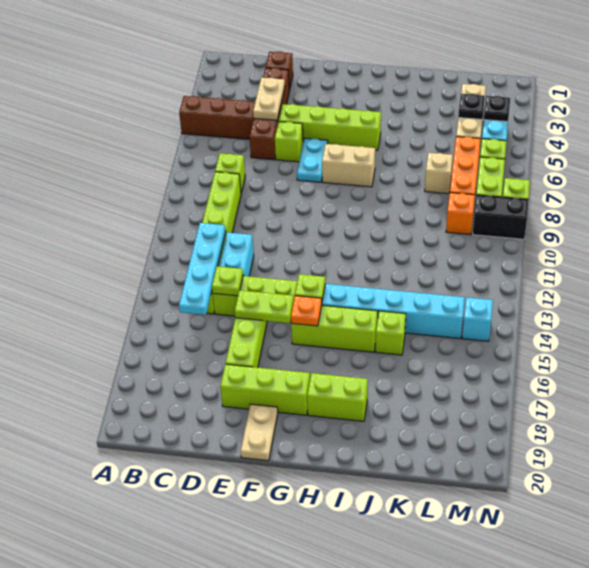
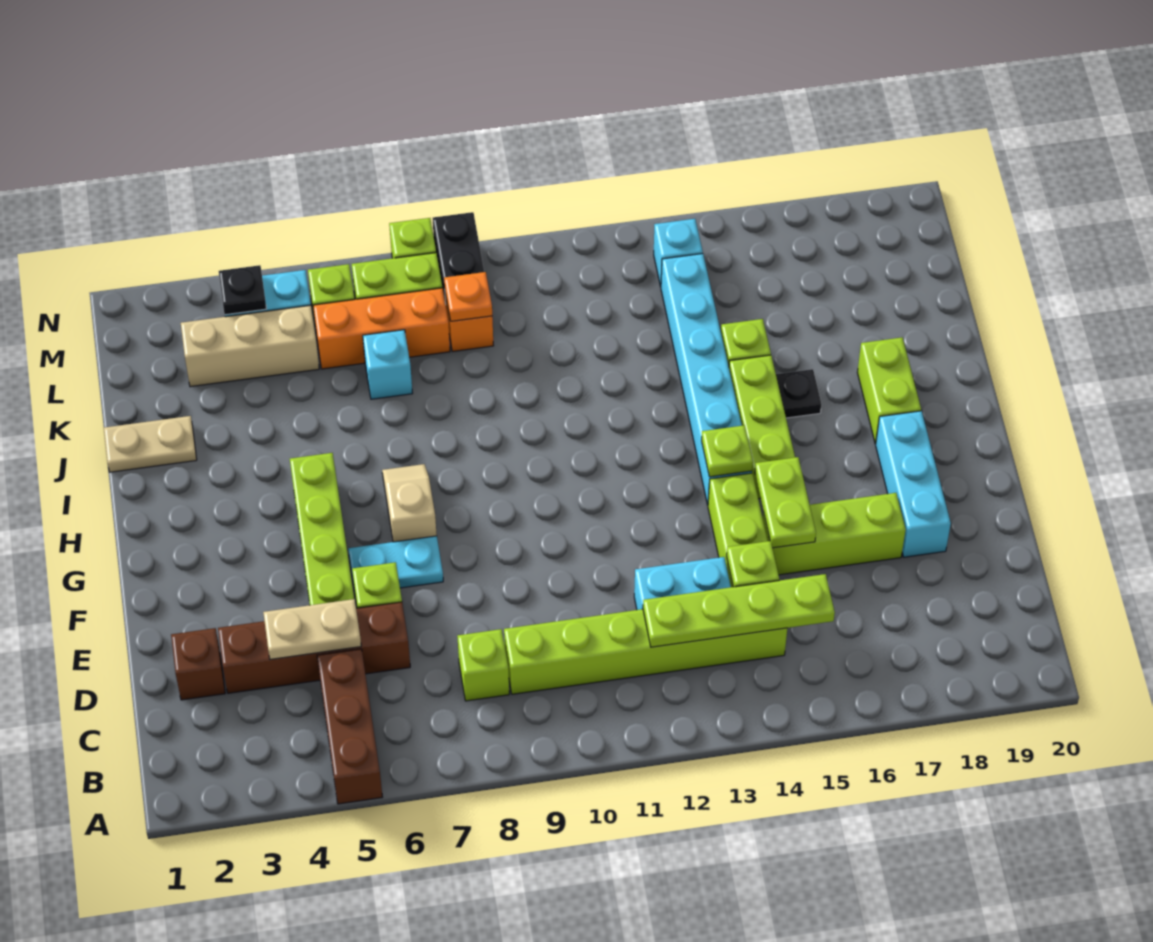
cyan plate C12:C15 level 2 -> lime plate C12:C15 level 2
lime brick E18:G18 level 1 -> cyan brick E18:G18 level 1
tan plate F19:F20 level 1 -> tan plate J1:J2 level 1
tan brick G7:H7 level 1 -> tan slope G7:H7 level 1 top G
orange plate G15 level 2 -> orange plate L9 level 2
tan brick K7 level 1 -> cyan brick K7 level 1
black plate L4 level 2 -> black plate I16 level 1

